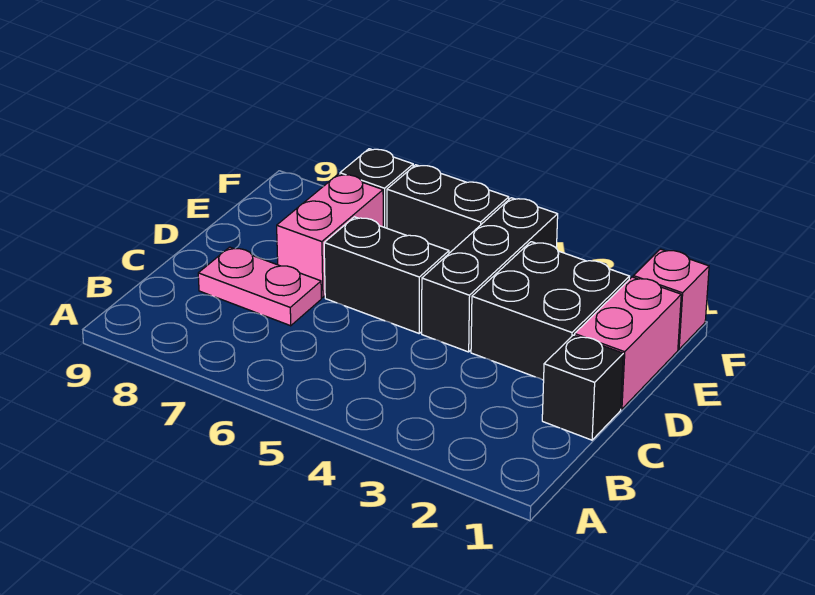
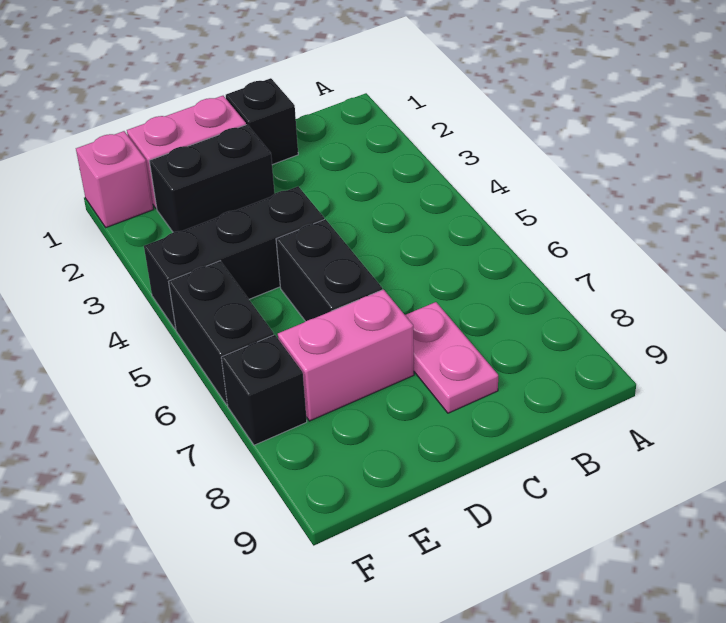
black brick D2:E3 level 1 -> black brick D2:E2 level 1

